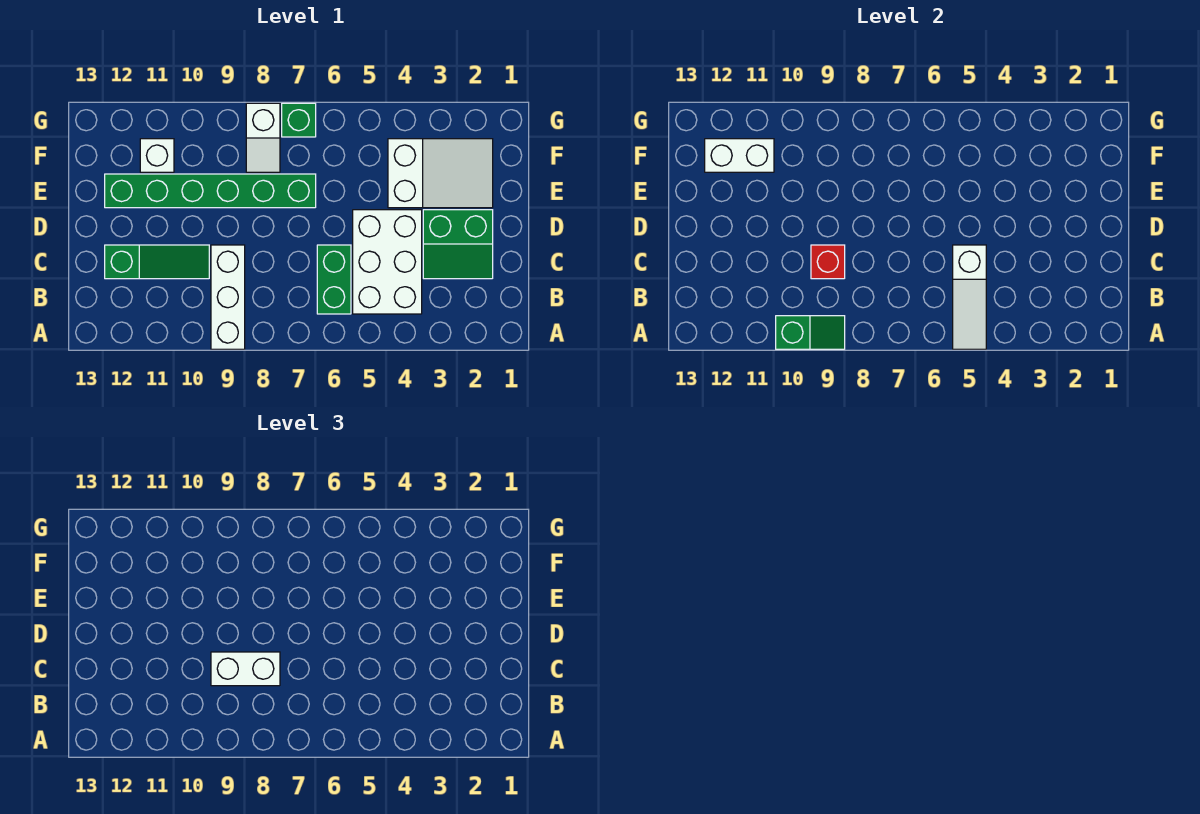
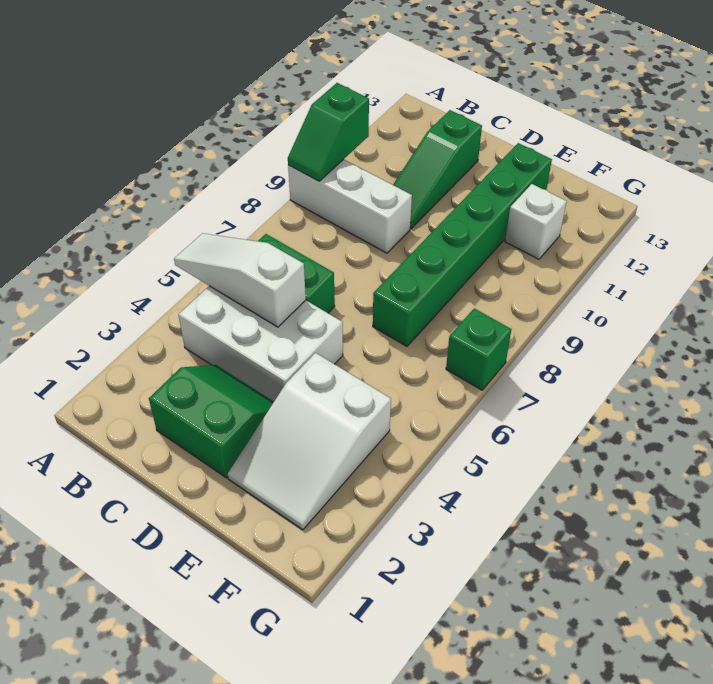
green slope C2:D3 level 1 top D -> green slope C2:D3 level 1 top 2
white brick C8:C9 level 3 -> none
red brick C9 level 2 -> none
white slope F8:G8 level 1 top G -> none
white brick F11:F12 level 2 -> none

